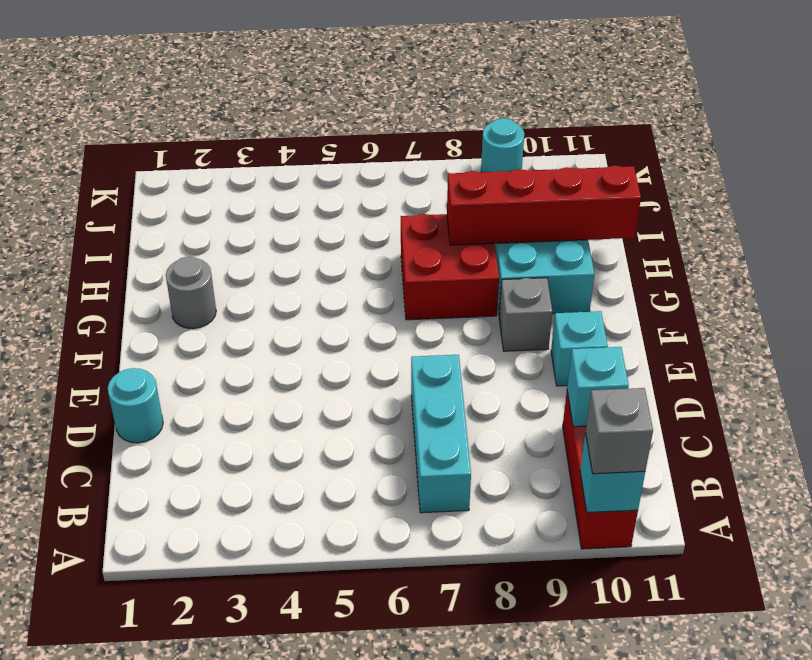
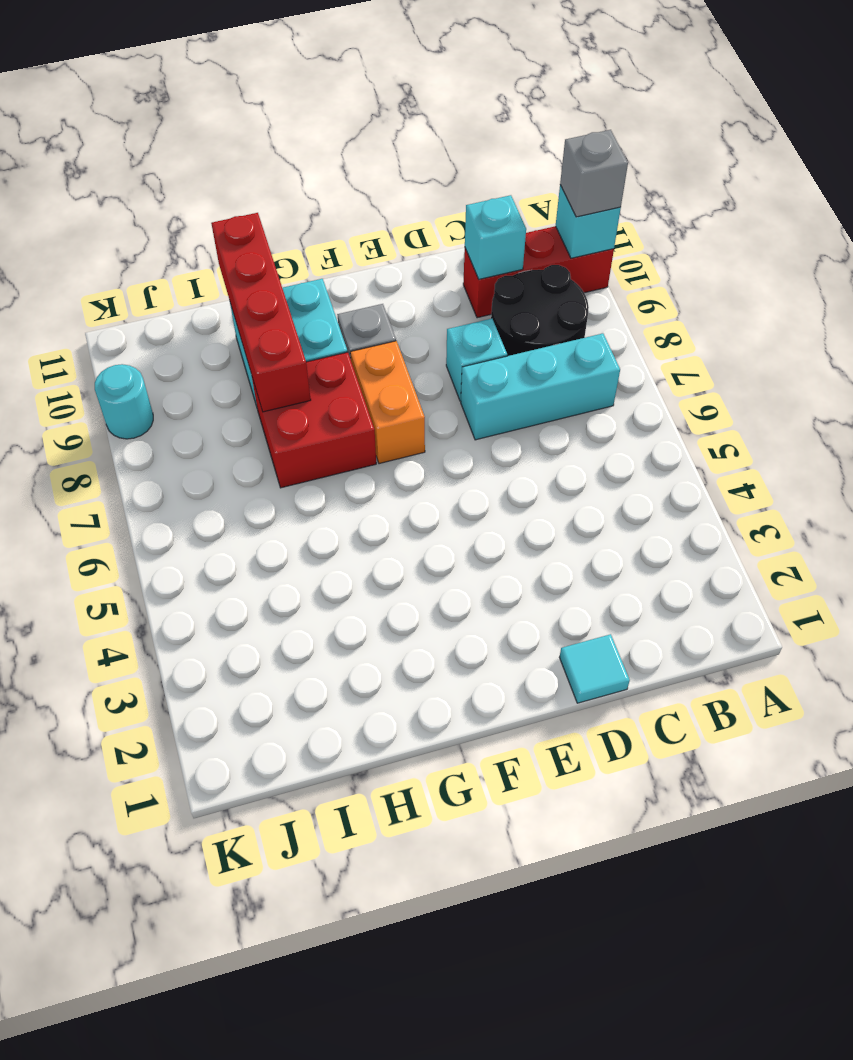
none -> black round brick B8:C9 level 1
cyan round brick D1 level 1 -> cyan tile D1 level 1
cyan brick E10 level 1 -> cyan brick D8 level 1
none -> orange brick F7:F8 level 1
grey round brick G2 level 1 -> none

